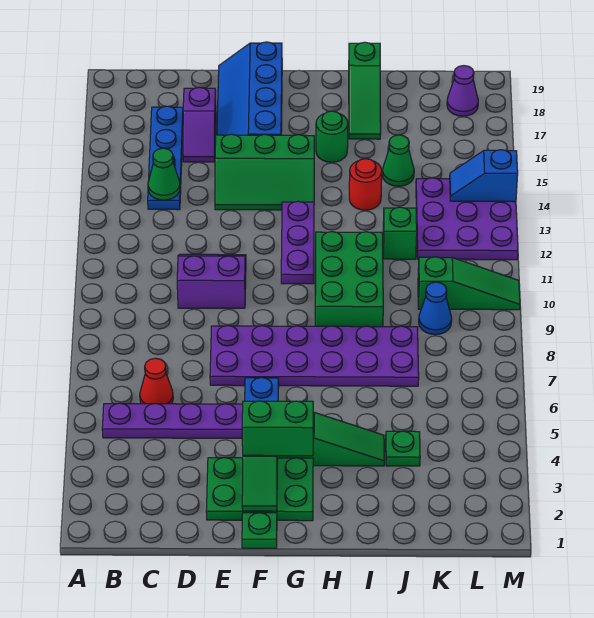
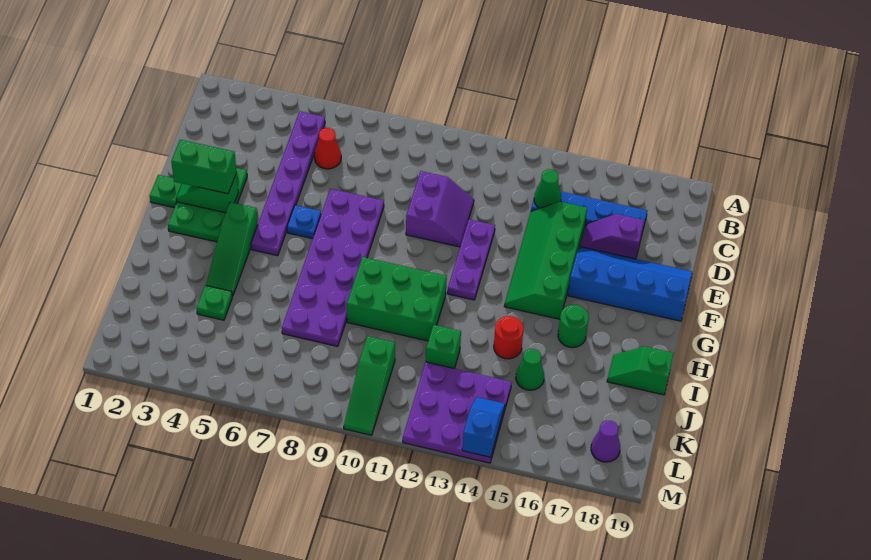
green slope E14:G15 level 1 top 15 -> green slope D14:G15 level 1 top 15
green brick F3:G3 level 3 -> green brick F2:F3 level 3
purple plate G11:G13 level 1 -> purple plate E12:G12 level 1
green slope I17:I19 level 1 top 19 -> green slope I18:I19 level 1 top 19
blue cone K9 level 1 -> none

